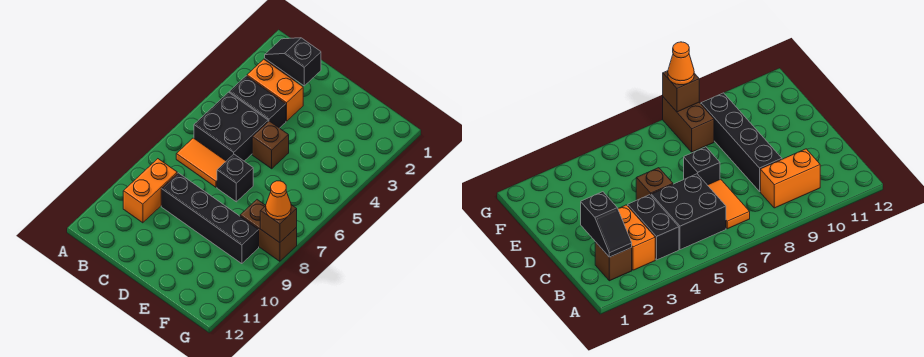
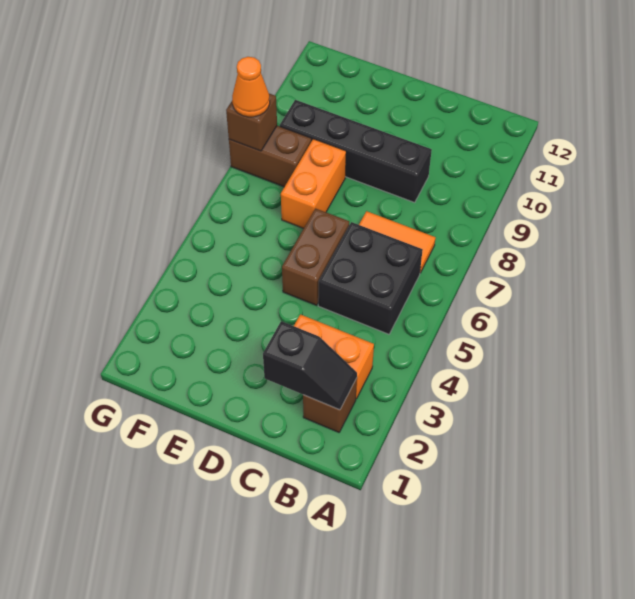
black brick B4:C4 level 1 -> none
orange brick B9:B10 level 1 -> orange brick E7:E8 level 1
brown brick D5 level 1 -> brown brick D5:D6 level 1
black brick D7 level 1 -> none

